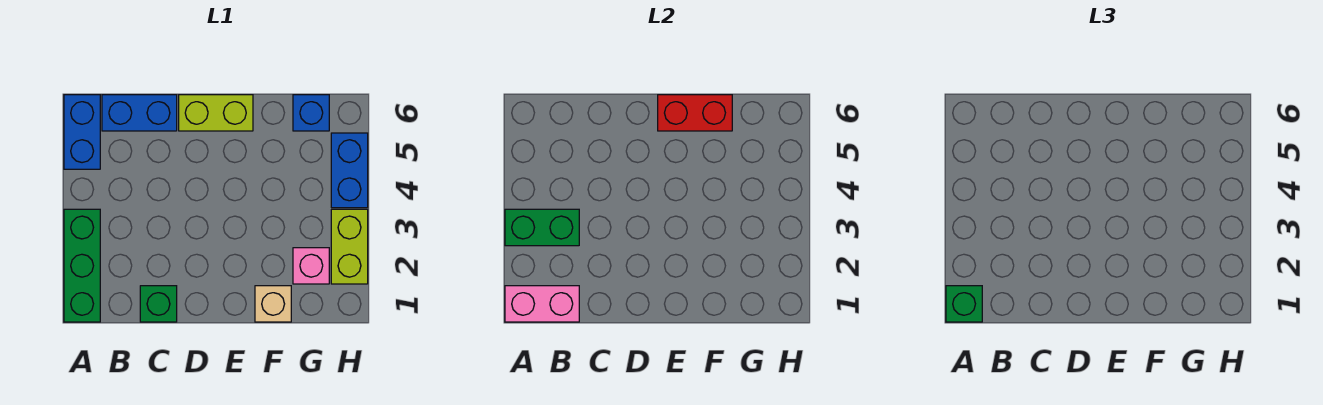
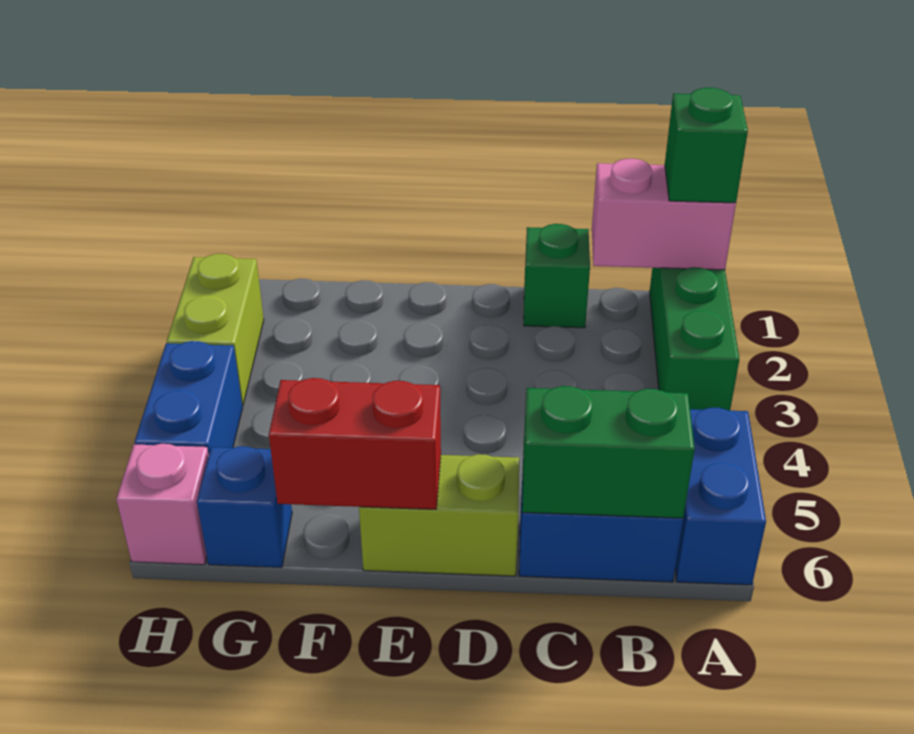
green brick A3:B3 level 2 -> green brick B6:C6 level 2
tan brick F1 level 1 -> none
pink brick G2 level 1 -> pink brick H6 level 1

